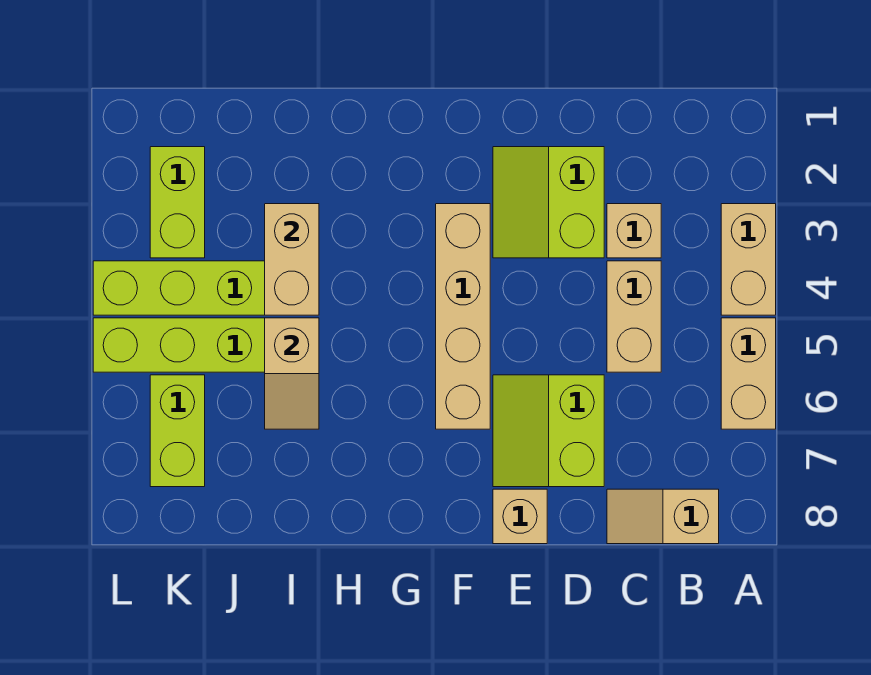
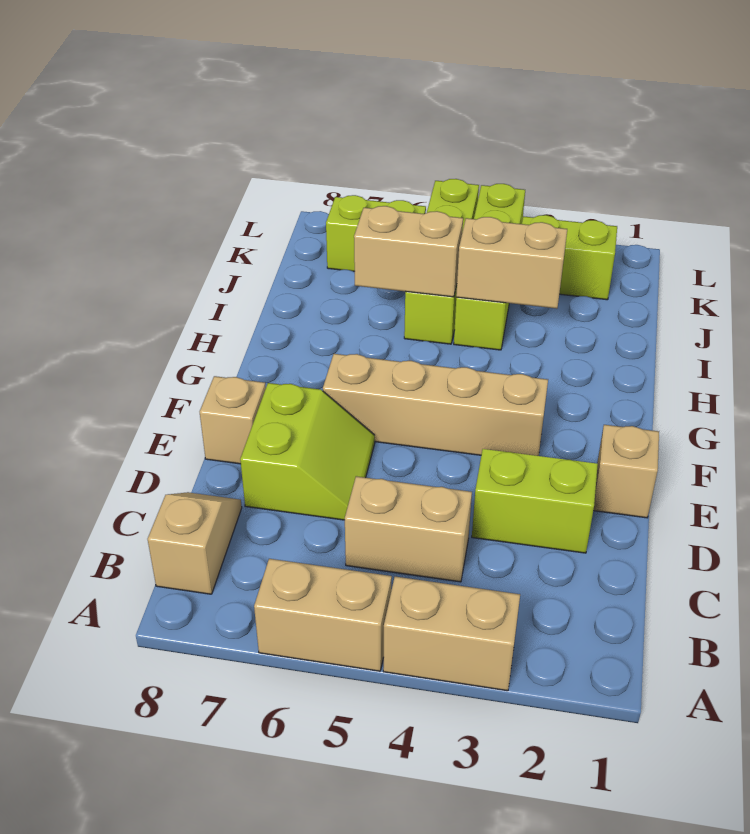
tan brick C3 level 1 -> tan brick E1 level 1
lime slope D6:E7 level 1 top D -> lime slope D6:E7 level 1 top 7
tan slope I5:I6 level 2 top 5 -> tan brick I5:I6 level 2

